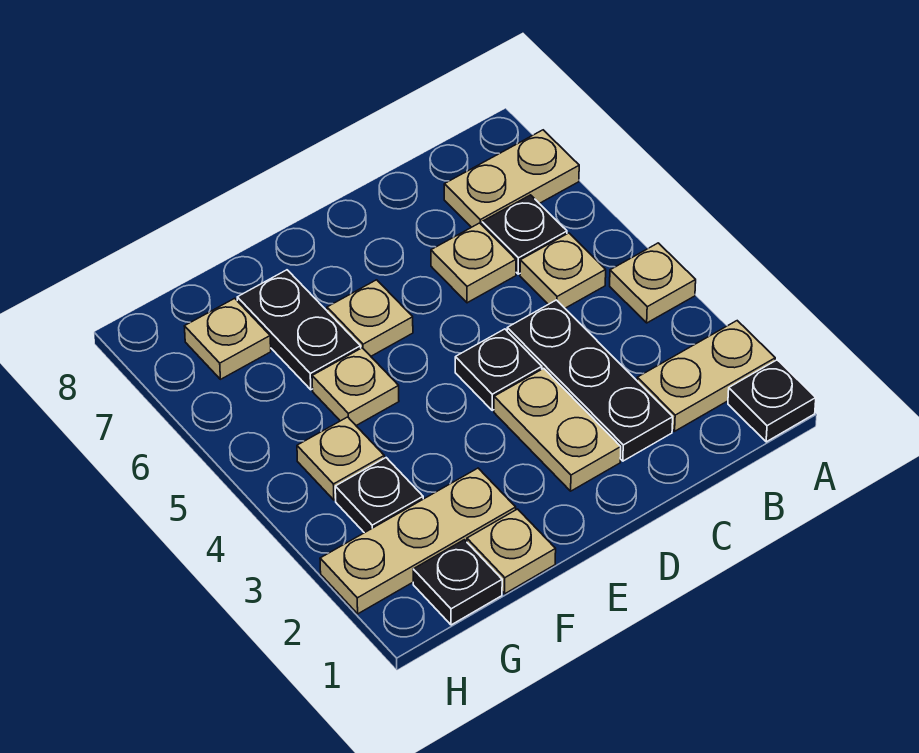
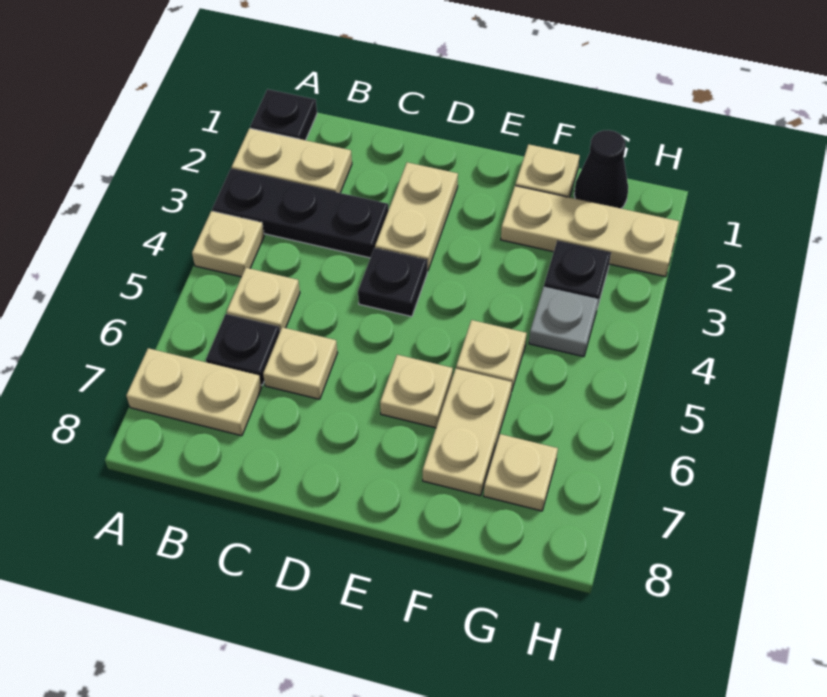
black plate C2:C4 level 1 -> black plate A3:C3 level 1
black plate F6:F7 level 1 -> tan plate F6:F7 level 1
black plate G1 level 1 -> black cone G1 level 1
tan plate G4 level 1 -> grey plate G4 level 1

